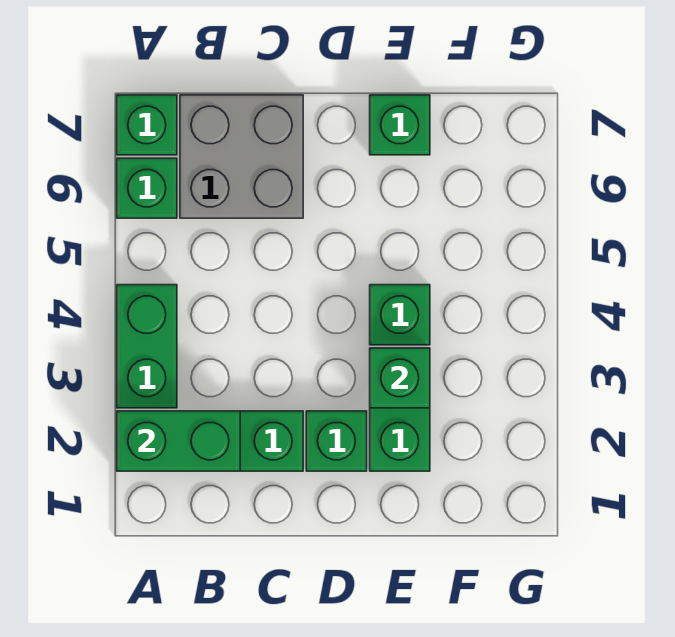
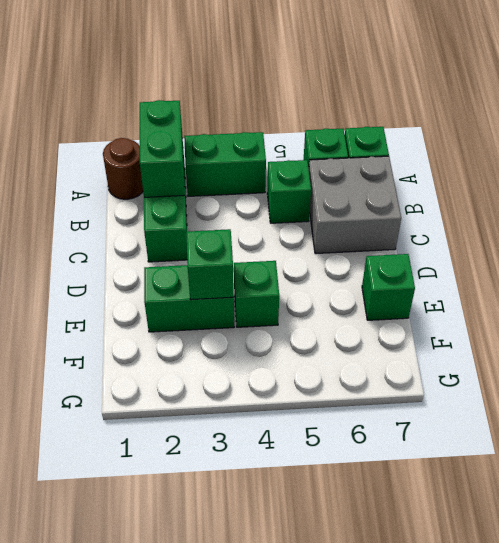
none -> brown round brick A1 level 1
green brick D2 level 1 -> green brick B5 level 1

